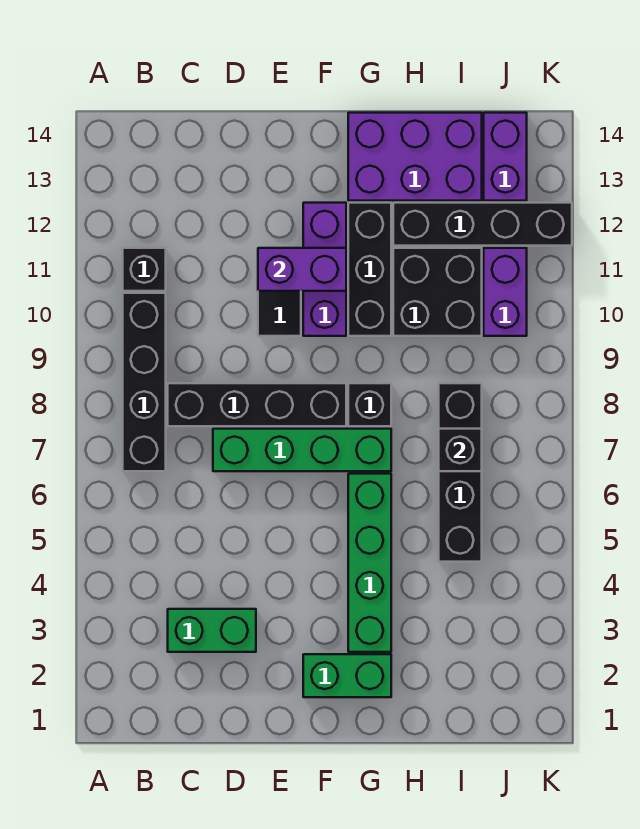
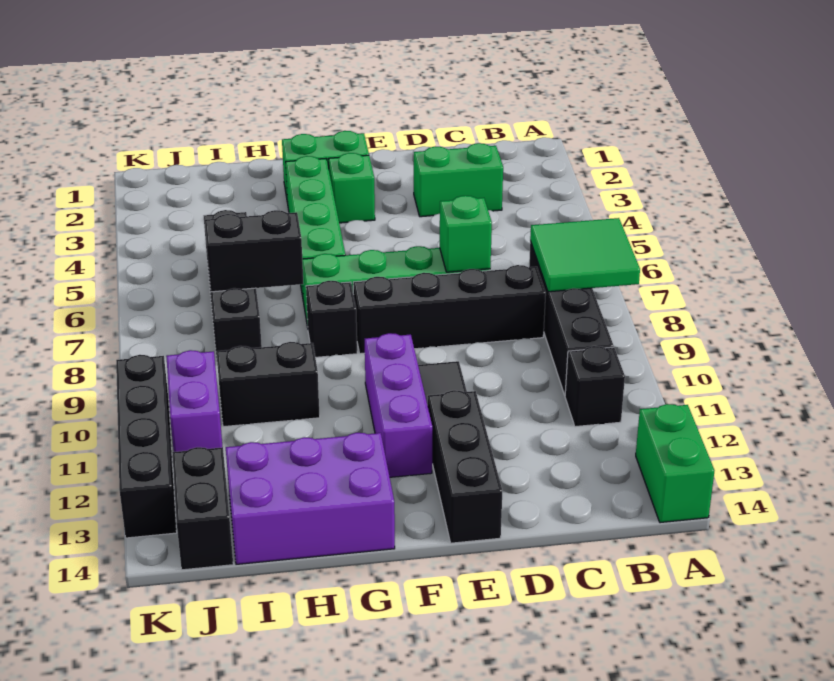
none -> green tile A7:B8 level 2
none -> green brick A13:A14 level 1
none -> green brick D7 level 2
purple brick E11:F11 level 2 -> none
none -> green brick F3 level 1
black brick G10:G12 level 1 -> black brick E12:E14 level 1
black brick H10:I11 level 1 -> black brick H10:I10 level 1
black brick H12:K12 level 1 -> black brick K10:K13 level 1
black brick I7 level 2 -> black brick H7:I7 level 2
purple brick J13:J14 level 1 -> black brick J13:J14 level 1

